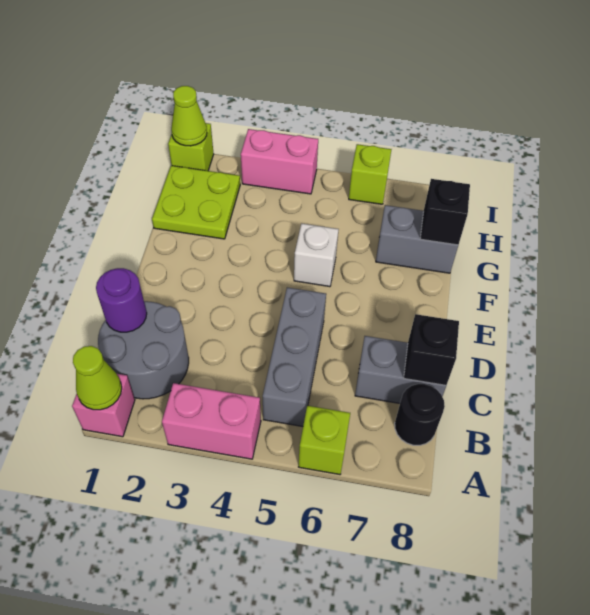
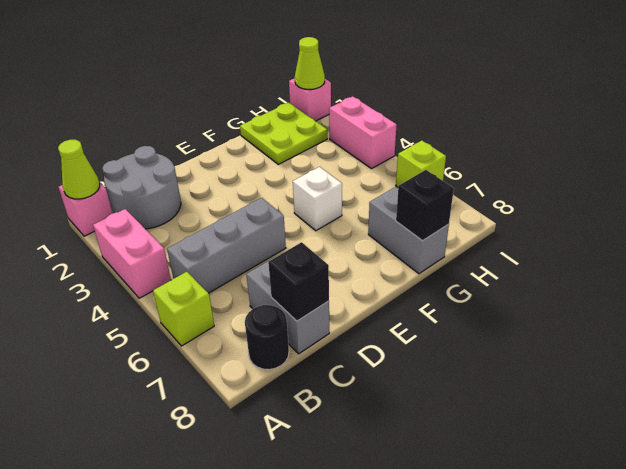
purple round brick C1 level 2 -> none
lime brick I1 level 1 -> pink brick I1 level 1

